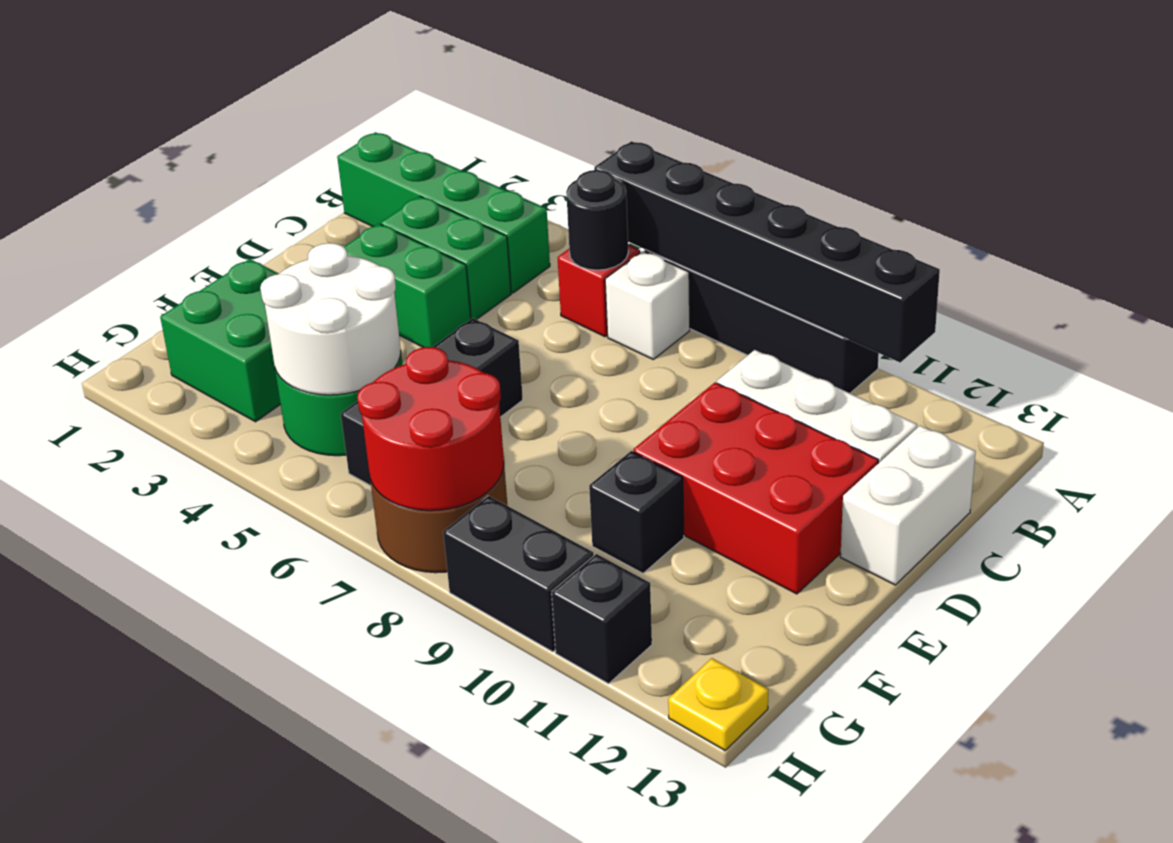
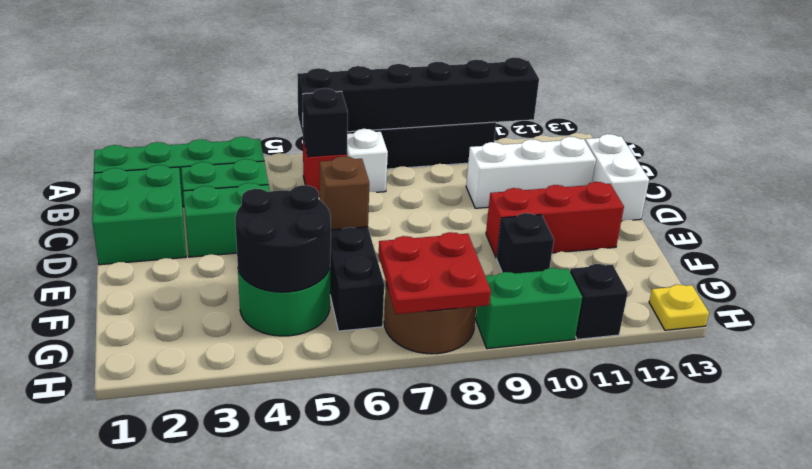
black round brick B6 level 2 -> black brick B6 level 2
red brick D10:E12 level 1 -> red brick E10:E12 level 1
none -> brown brick E6 level 2
green brick F2:G3 level 1 -> green brick C1:D2 level 1
white round brick F4:G5 level 2 -> black round brick F4:G5 level 2
red round brick G7:H8 level 2 -> red plate G7:H8 level 2
black brick H9:H10 level 1 -> green brick H9:H10 level 1

